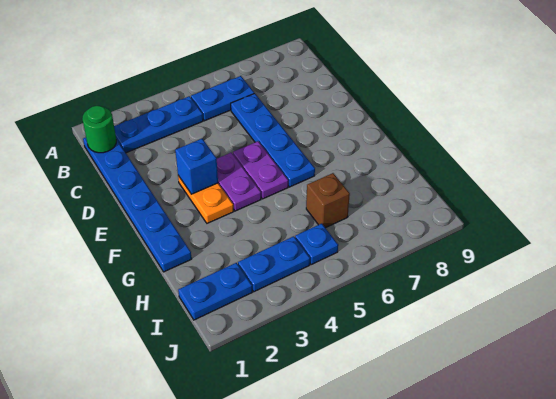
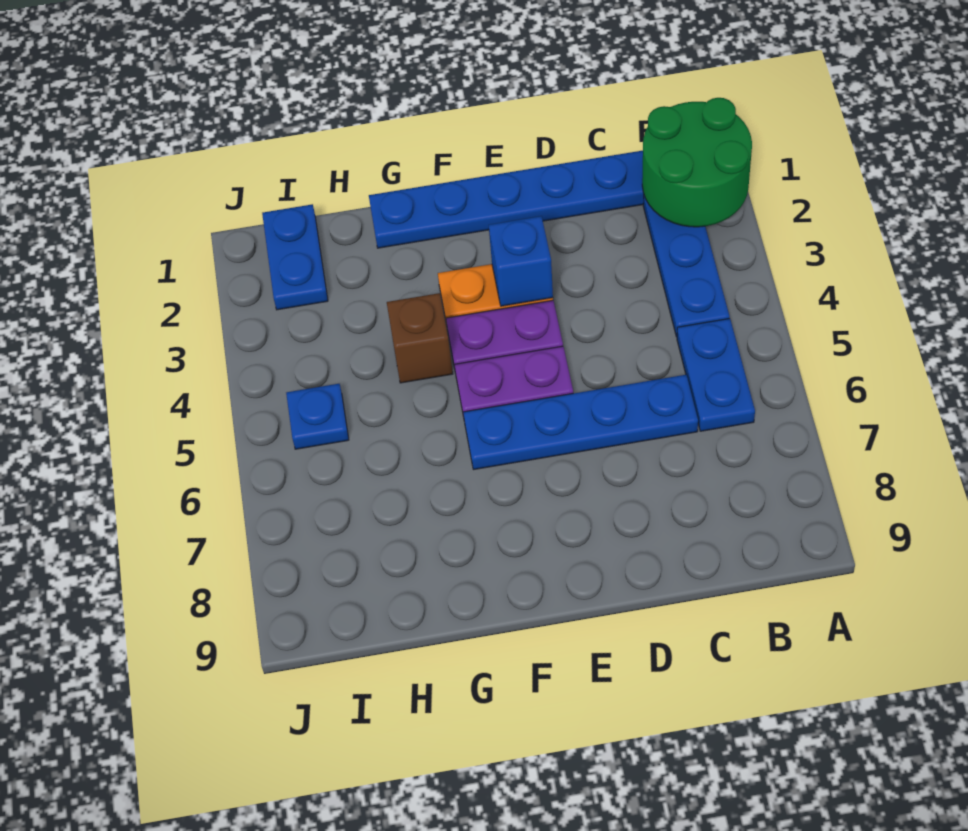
green round brick B1 level 2 -> green round brick A1:B2 level 2
brown brick H6 level 1 -> brown brick G4 level 1
blue plate I3:I4 level 1 -> none

